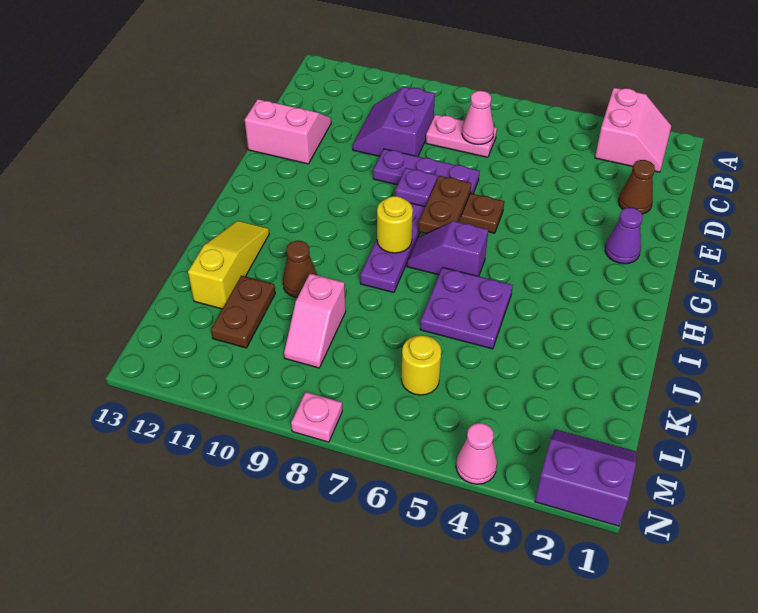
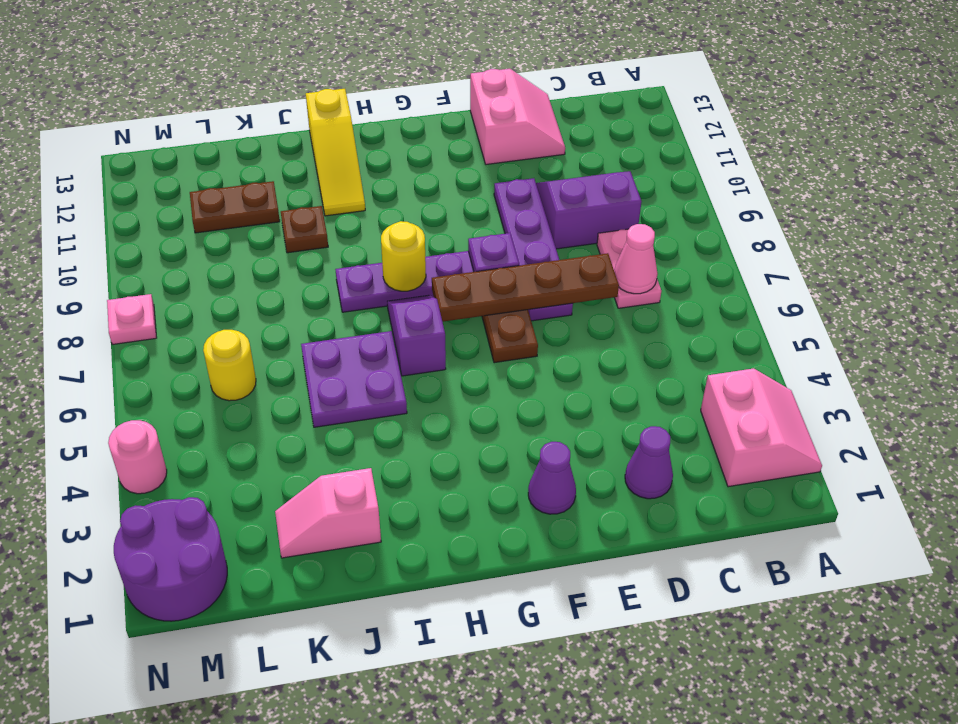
pink slope A2:B3 level 1 top 3 -> pink slope A2:B3 level 1 top B
brown cone D2 level 1 -> purple cone D2 level 1
purple plate E7:E9 level 1 -> purple plate E7:E10 level 1
brown plate F7:G7 level 2 -> brown plate D7:G7 level 2
yellow slope I12:K12 level 1 top K -> yellow slope I11:I13 level 1 top 13
brown cone J10 level 1 -> brown plate J10 level 1
pink slope K9:L9 level 1 top K -> pink slope J2:K2 level 1 top J
purple slope M1:N2 level 1 top N -> purple round brick M1:N2 level 1
pink cone N4 level 1 -> pink round brick N4 level 1

